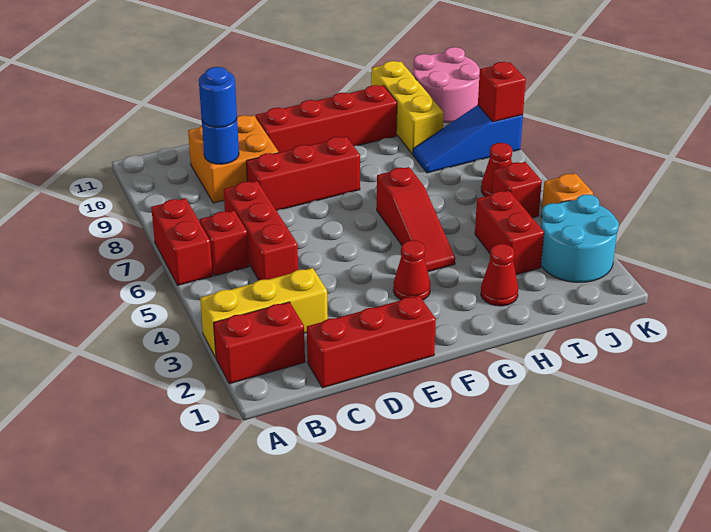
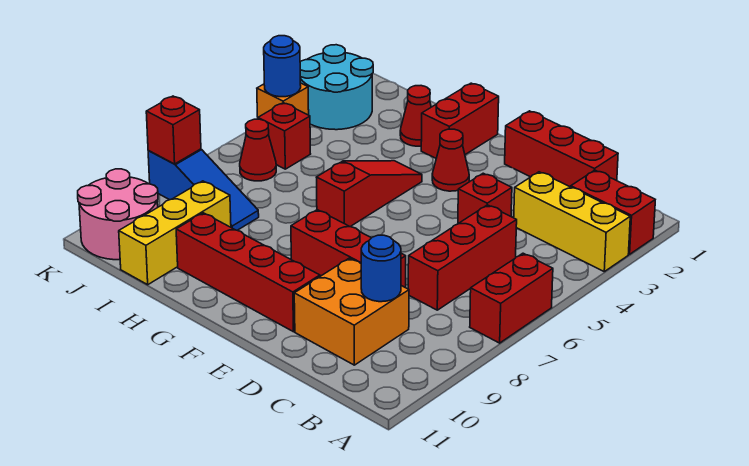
red brick B6 level 1 -> red brick D4 level 1
blue round brick C9 level 3 -> blue round brick K4 level 2
red brick I3:I4 level 1 -> red brick G1:G2 level 1

